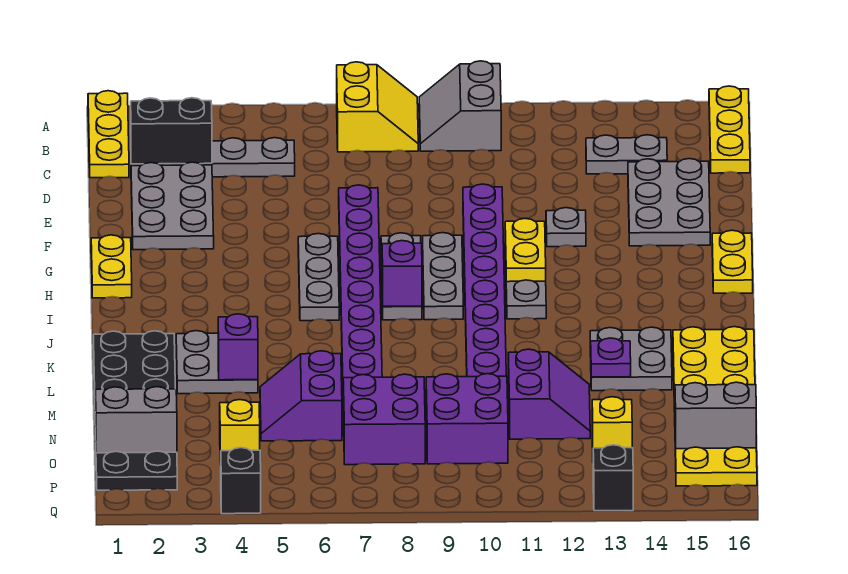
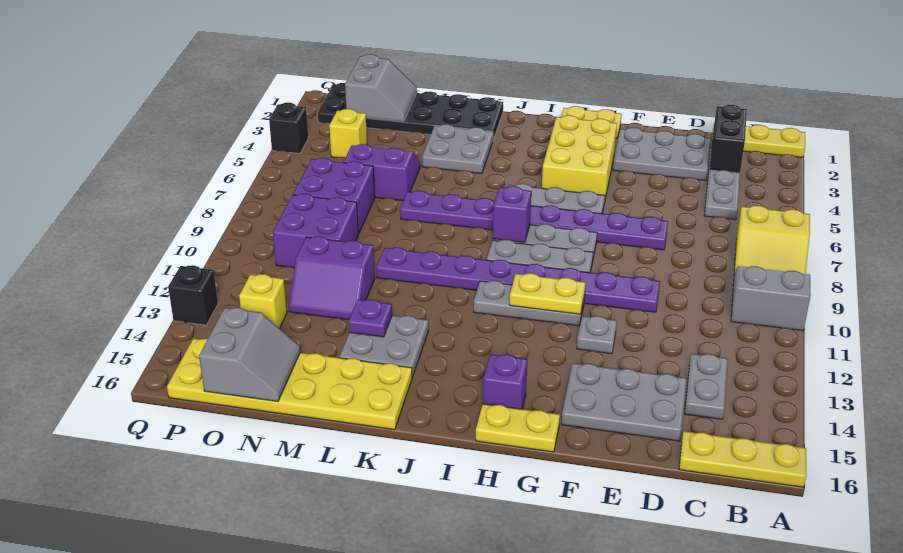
none -> yellow brick G3:H5 level 1
purple brick L4 level 2 -> purple brick H15 level 1

